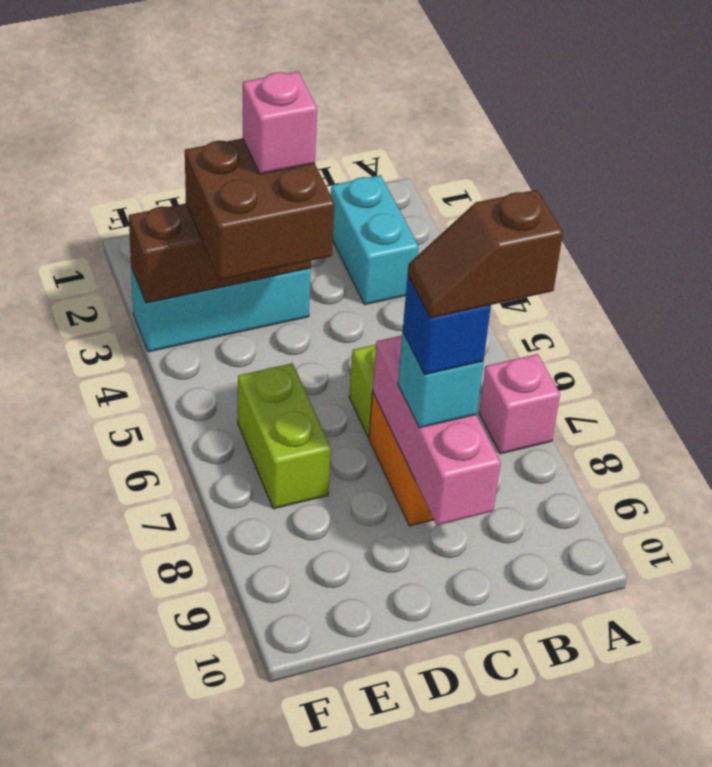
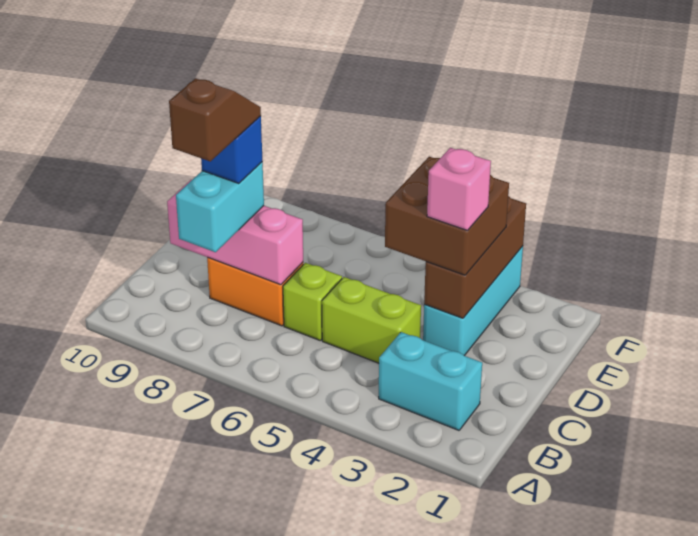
pink brick A7 level 1 -> none
cyan brick C8 level 3 -> cyan brick B8:C8 level 3
lime brick E6:E7 level 1 -> lime brick C4:C5 level 1

